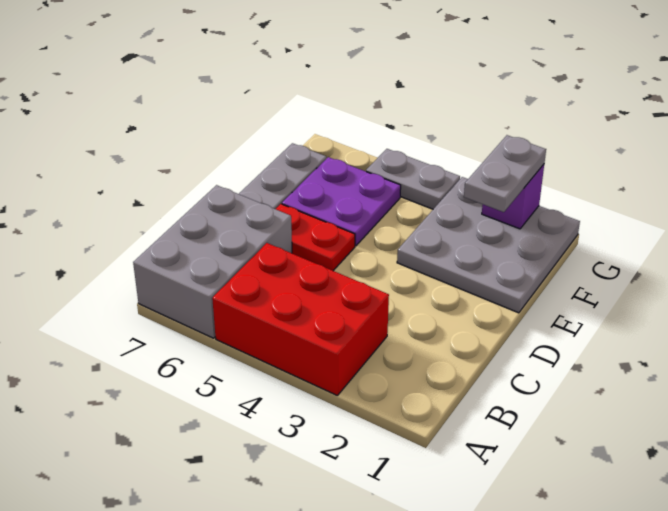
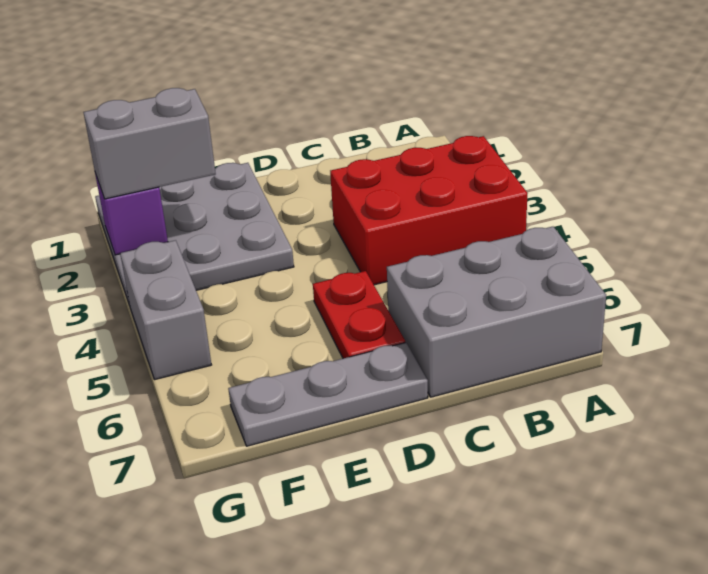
red brick A3:B5 level 1 -> red brick A3:C4 level 1
purple plate E5:F6 level 1 -> none
grey plate F2:G2 level 3 -> grey brick F2:G2 level 3
grey plate G4:G5 level 1 -> grey brick G4:G5 level 1

